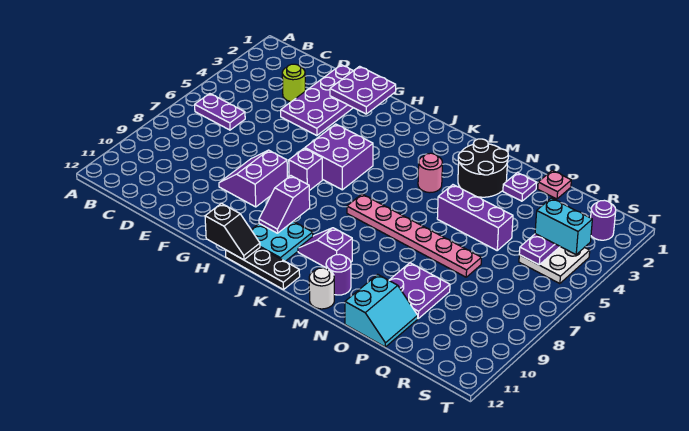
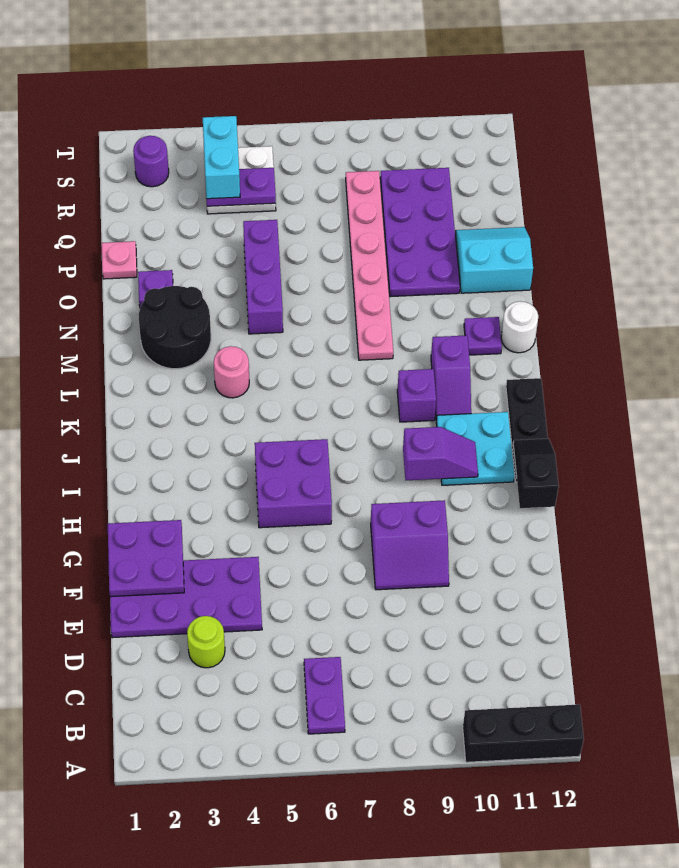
none -> black brick A10:A12 level 1
purple brick H7 level 1 -> purple brick K9 level 1
pink plate K7:P7 level 1 -> pink plate M8:R8 level 1
purple round brick M11 level 1 -> purple plate M11 level 1
purple plate O9:P10 level 1 -> purple plate O9:R10 level 1

